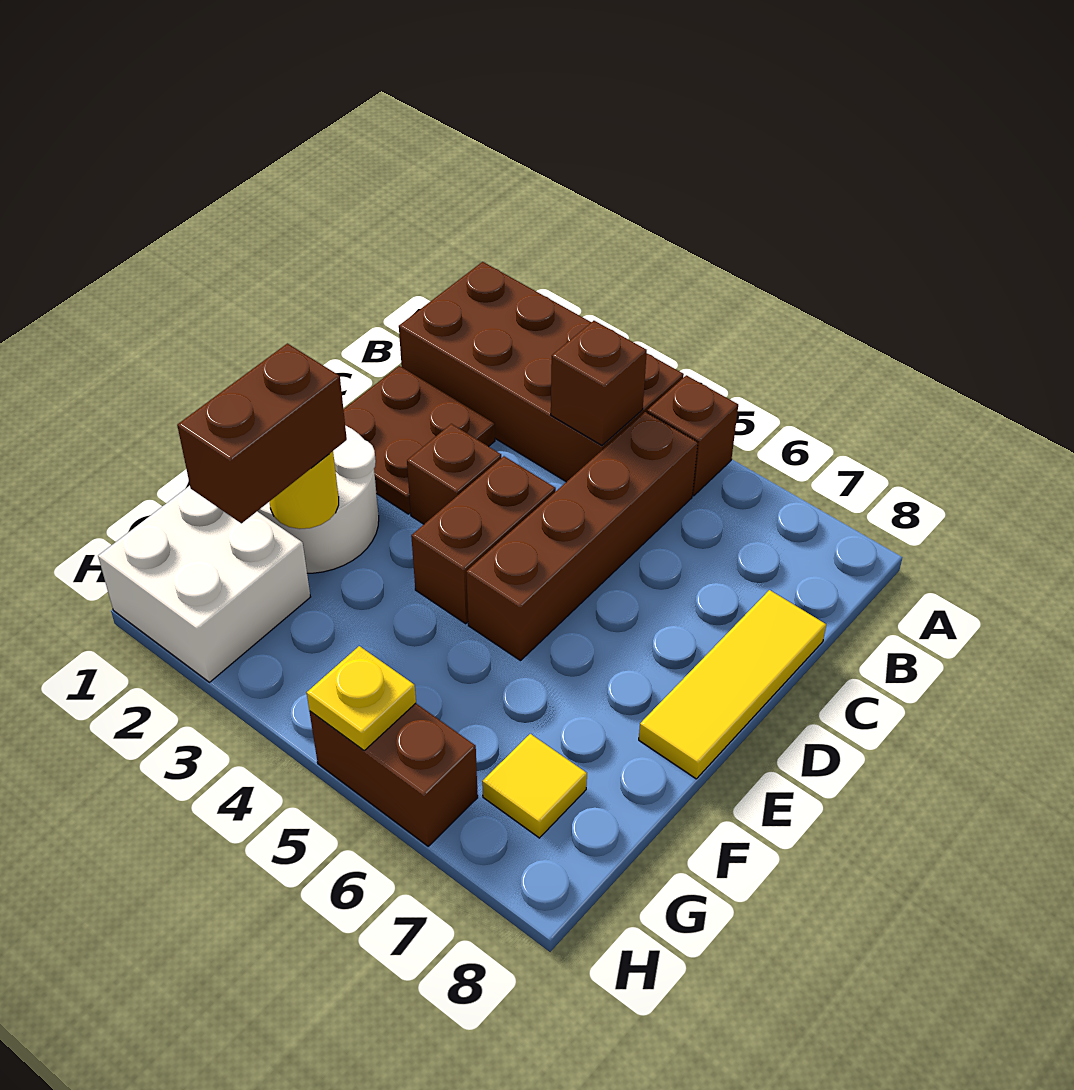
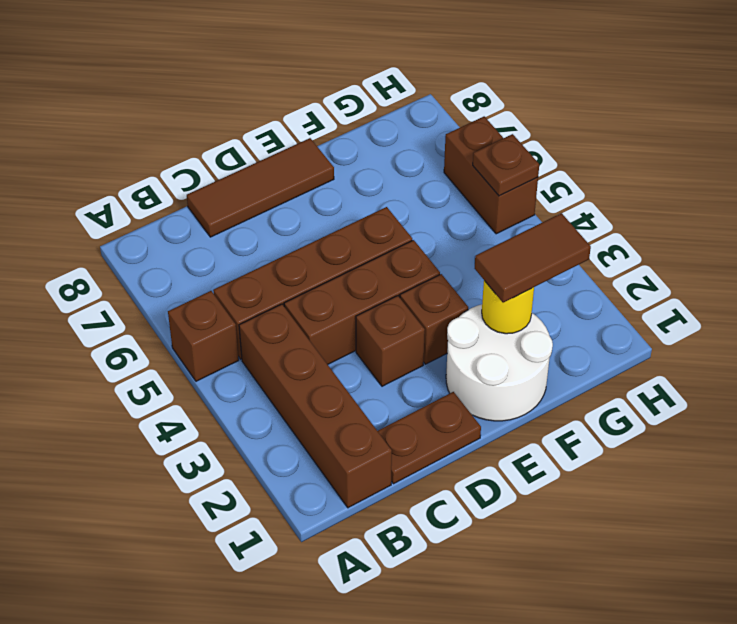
brown brick A1:B4 level 1 -> brown brick B1:B4 level 1
brown brick B4 level 2 -> brown brick E3 level 1
brown plate C1:D2 level 1 -> brown plate C1:D1 level 1
yellow tile C8:E8 level 1 -> brown tile C8:E8 level 1
brown brick D4:E4 level 1 -> brown brick C4:E4 level 1
brown brick F2:G2 level 3 -> brown tile F2:G2 level 3
white brick G1:H2 level 1 -> none
yellow tile G7 level 1 -> none
yellow plate H5 level 2 -> brown plate H5 level 2

